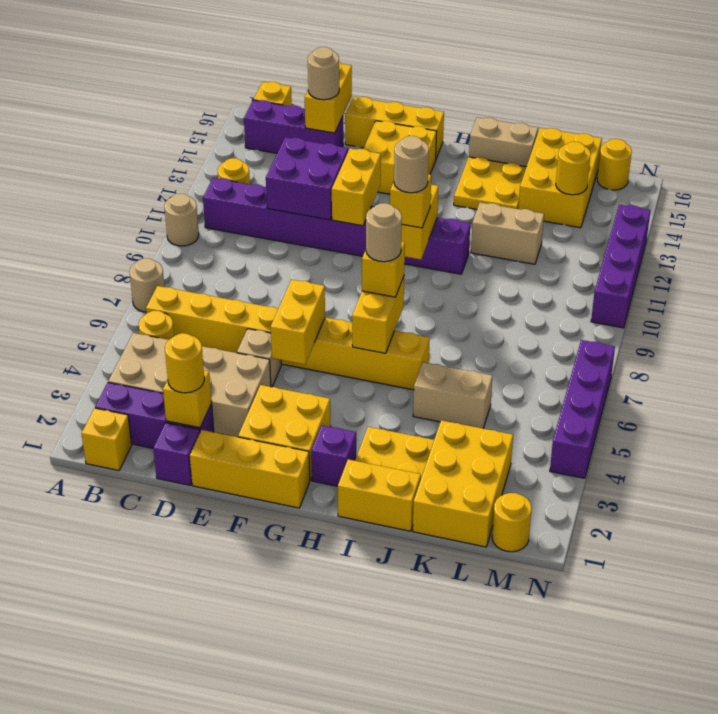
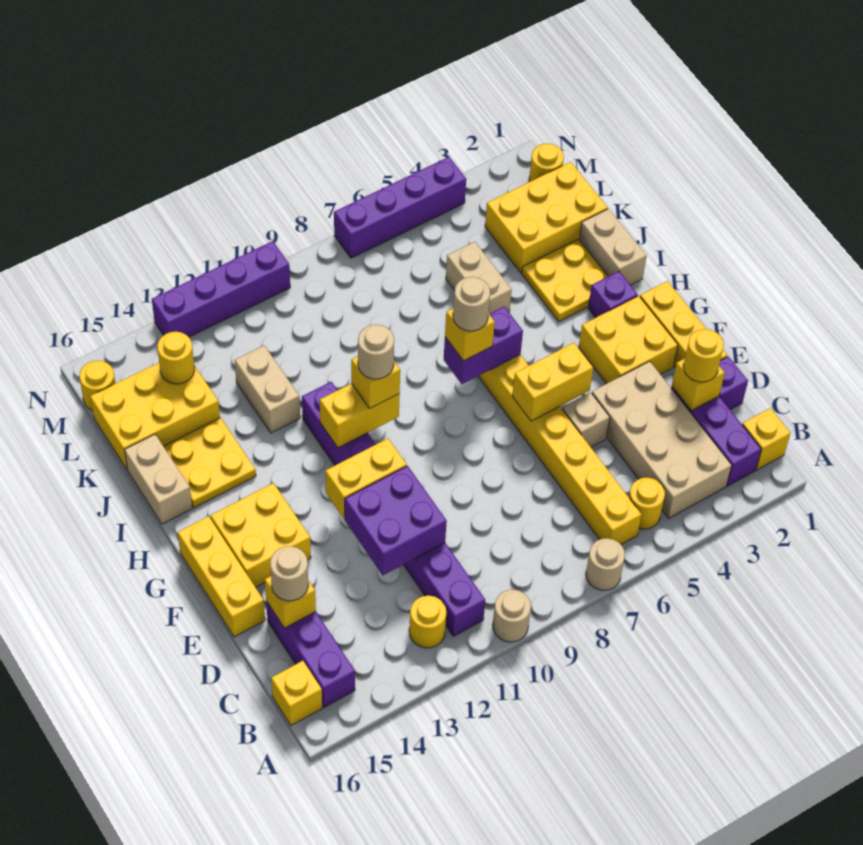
yellow brick D15:D16 level 2 -> yellow brick D15 level 2
yellow brick H6:H7 level 2 -> purple brick H6:H7 level 2
yellow brick I1:J1 level 1 -> tan brick I1:J1 level 1

